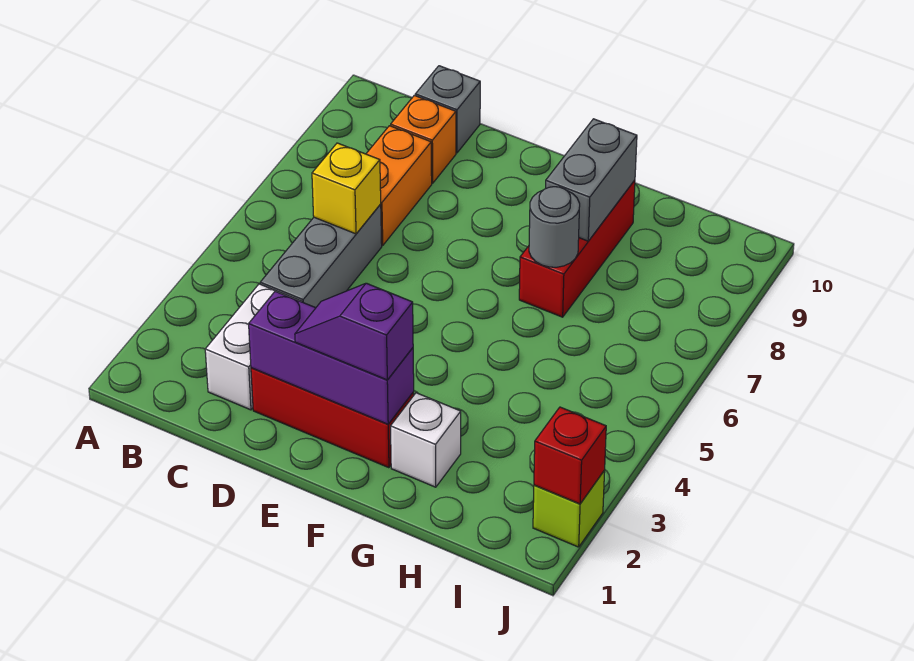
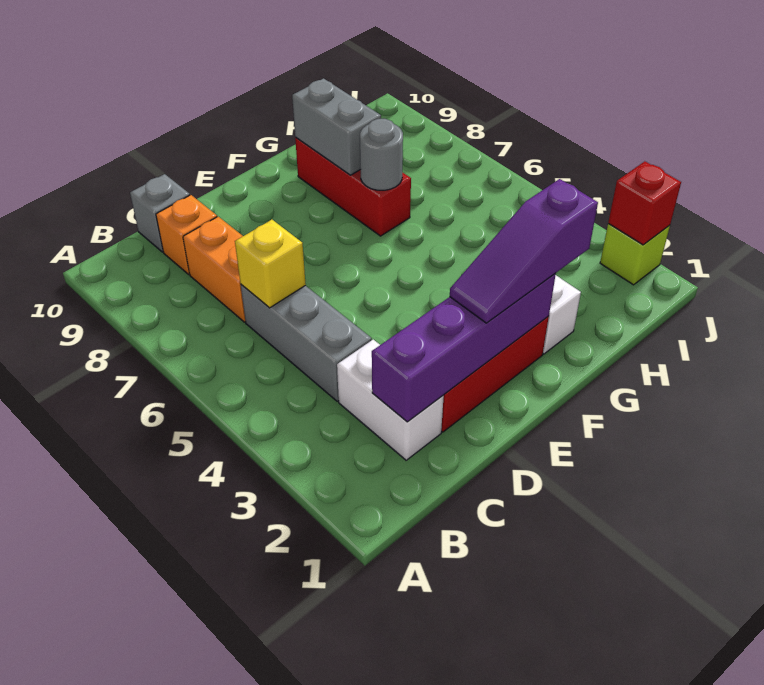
purple brick D2:F2 level 2 -> purple brick C2:F2 level 2
purple slope E2:F2 level 3 top F -> purple slope E2:G2 level 3 top G

